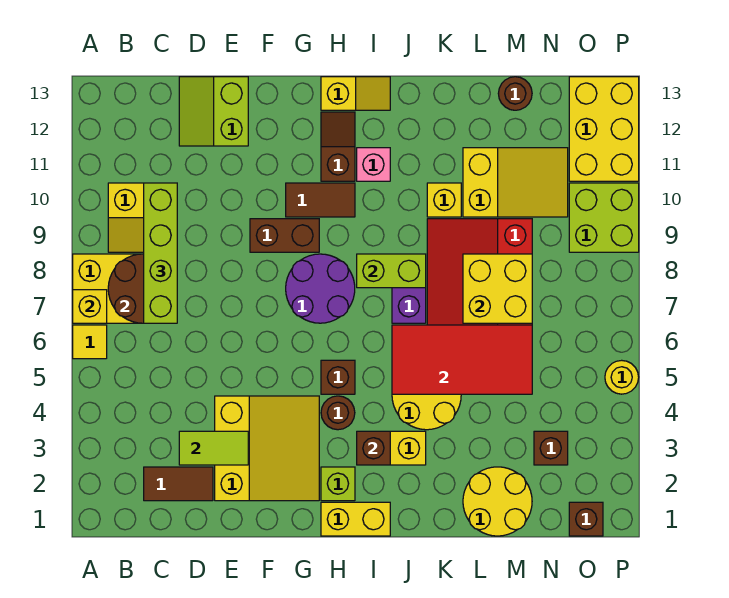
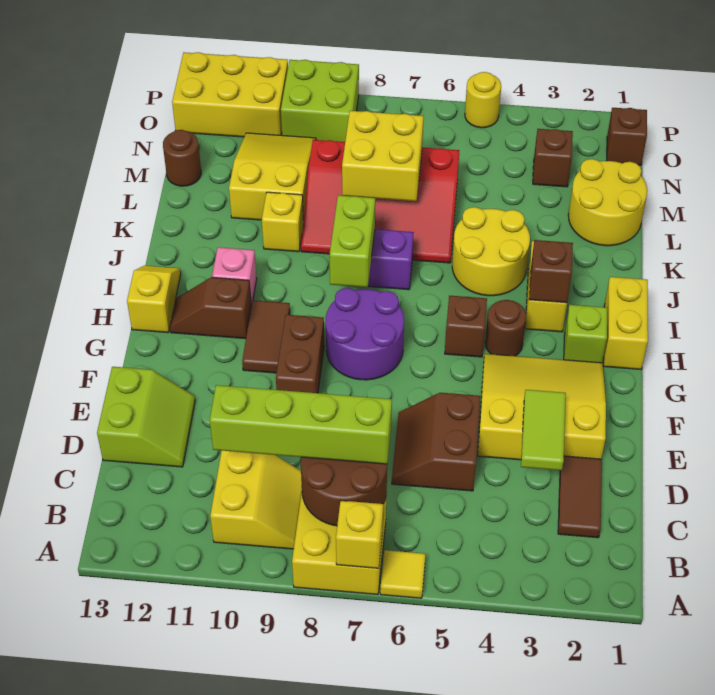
none -> brown slope D5:E6 level 1 top 5
lime slope D12:E13 level 1 top E -> lime slope D12:E13 level 1 top 13
red tile J5:M6 level 2 -> none

